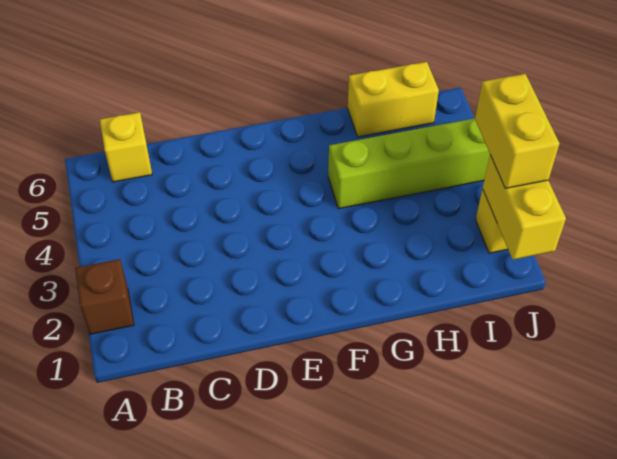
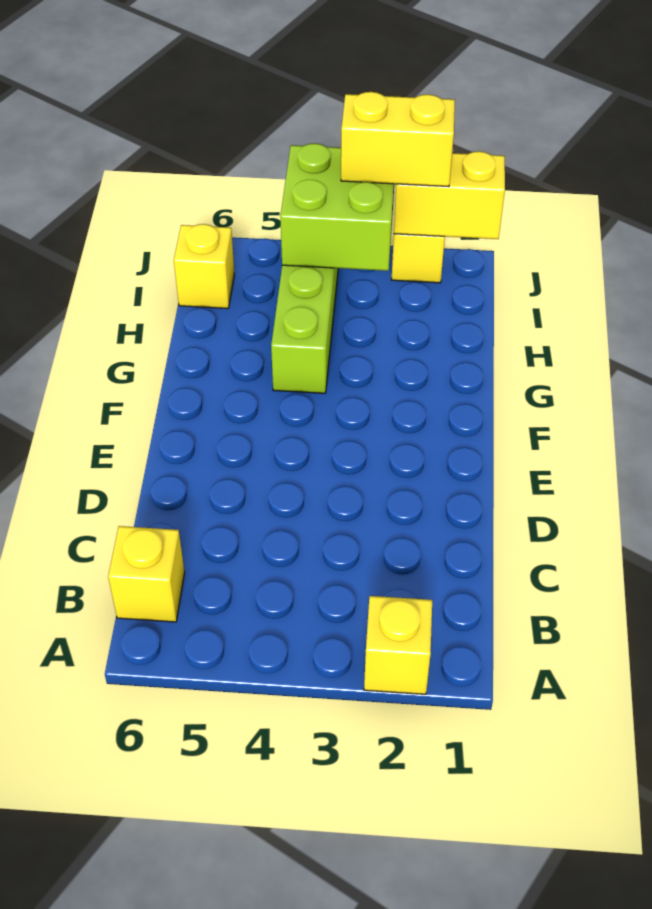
brown brick A2 level 1 -> yellow brick A2 level 1
yellow brick H6:I6 level 1 -> yellow brick I6 level 1
none -> lime brick I3:J4 level 2

